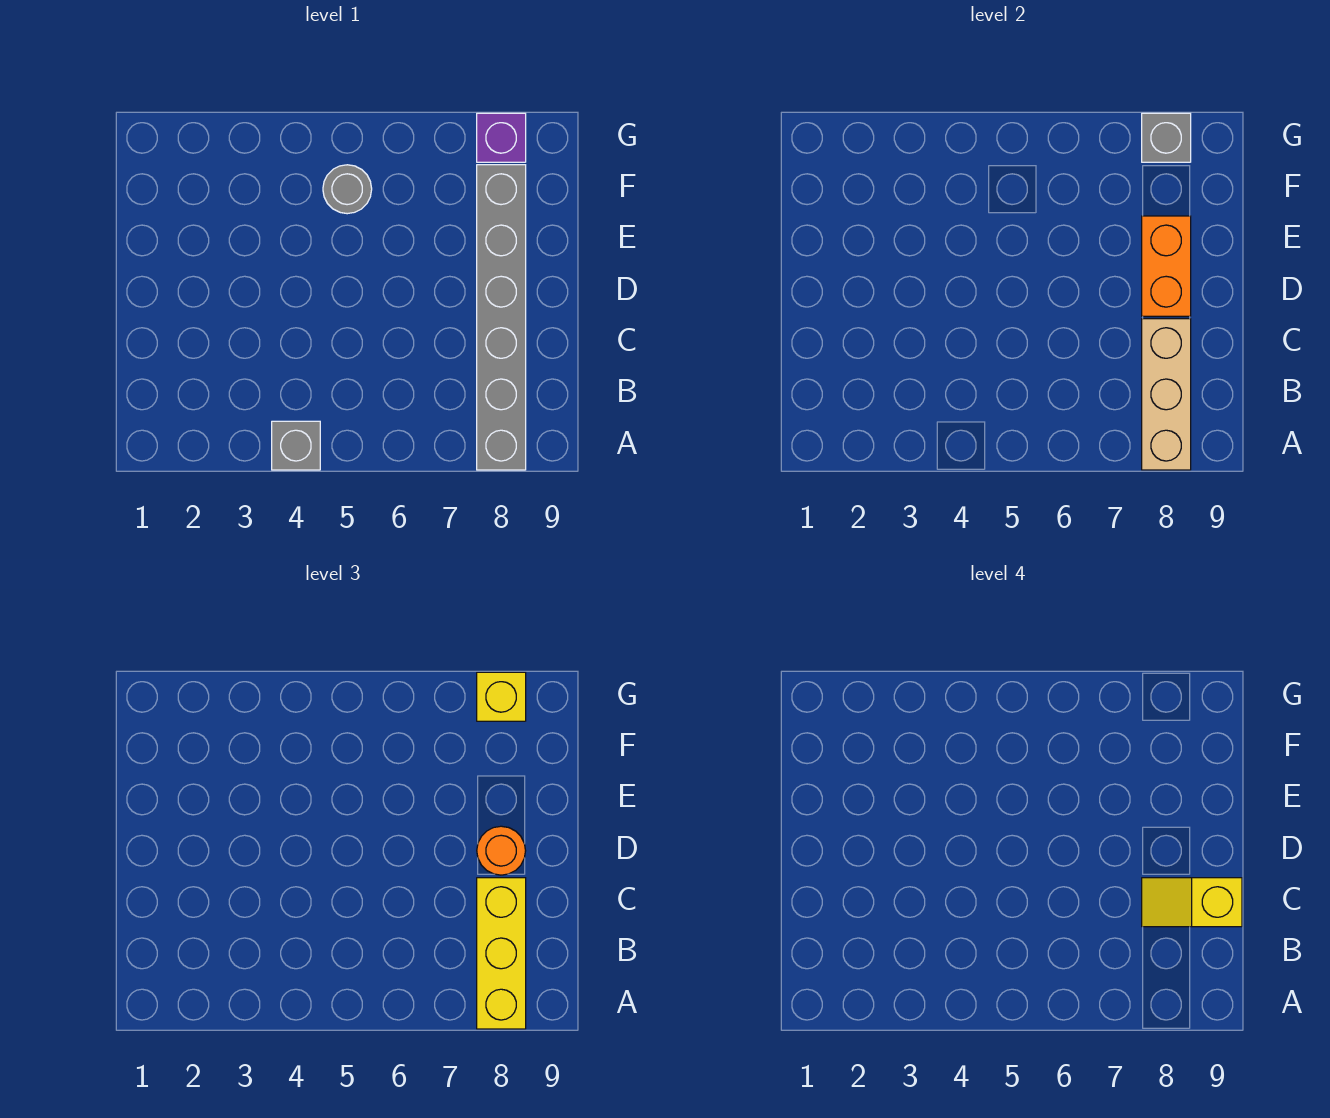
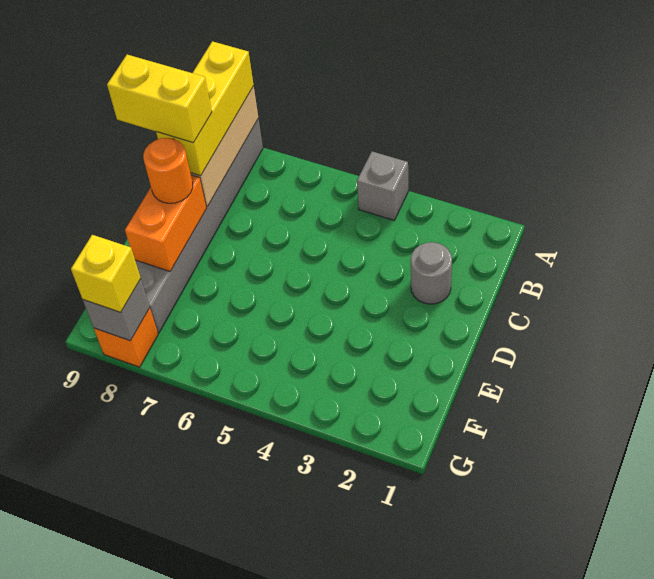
yellow slope C8:C9 level 4 top 9 -> yellow brick C8:C9 level 4
grey round brick F5 level 1 -> grey round brick C2 level 1
purple brick G8 level 1 -> orange brick G8 level 1

